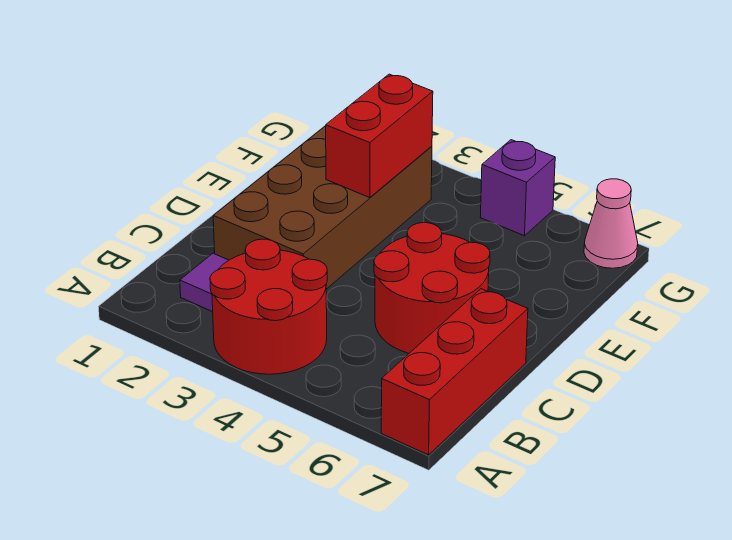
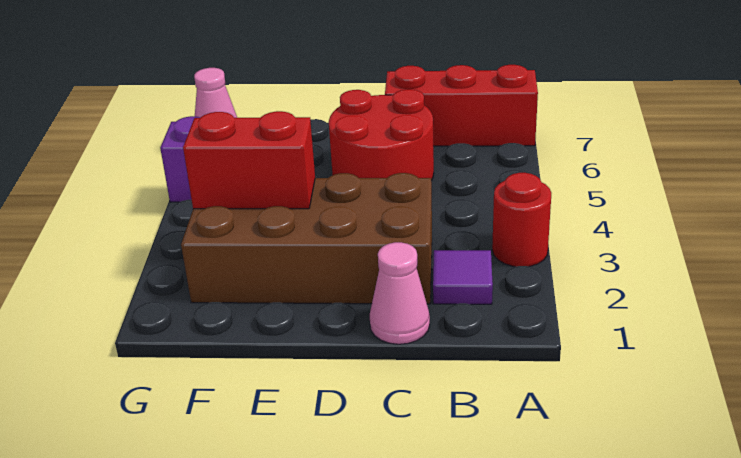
red round brick A3:B4 level 1 -> red round brick A3 level 1
none -> pink cone C1 level 1

